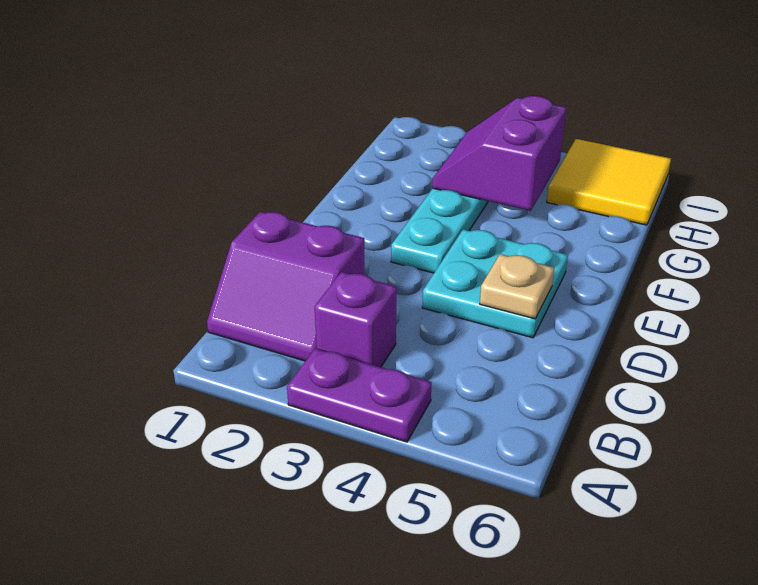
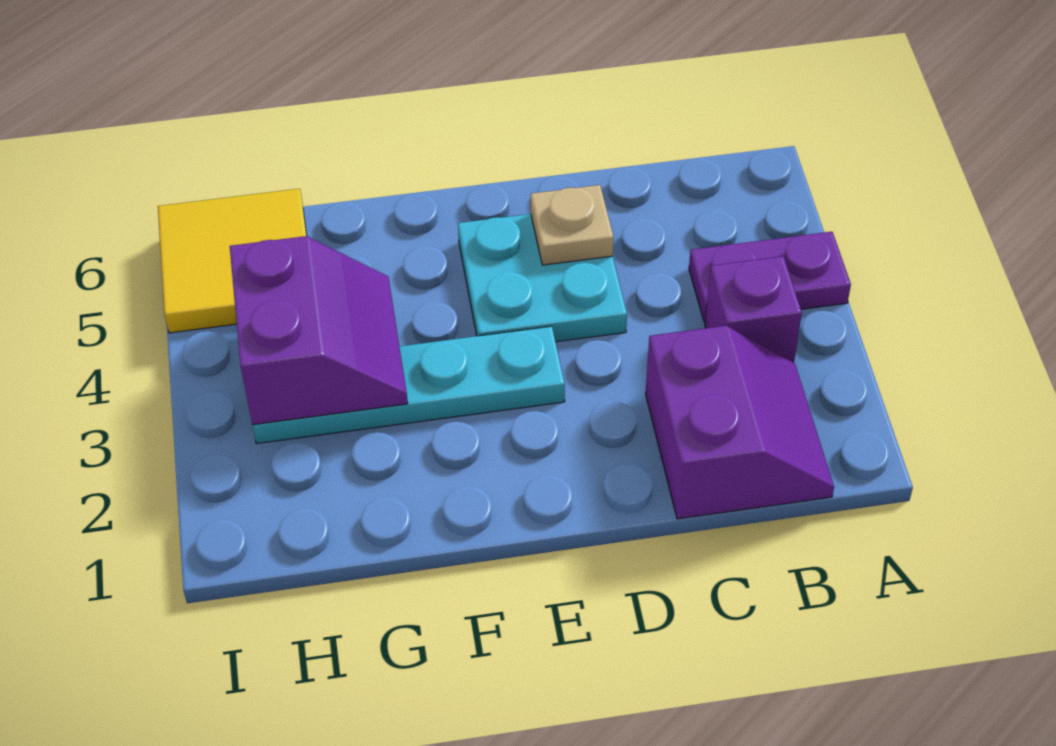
purple plate A3:A4 level 1 -> purple plate A4:B4 level 1
purple slope G3:H4 level 2 top 4 -> purple slope G3:H4 level 2 top H

